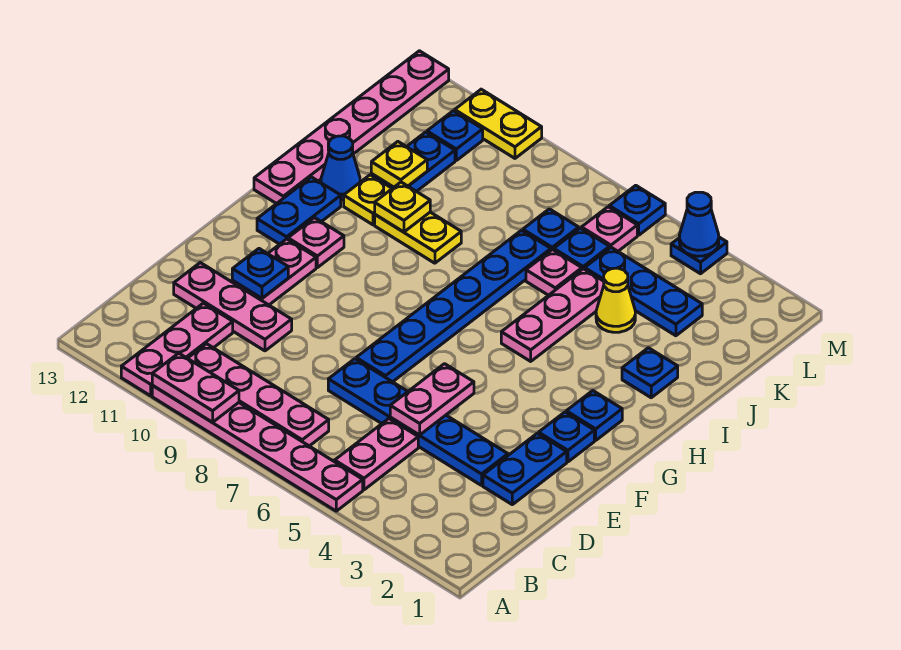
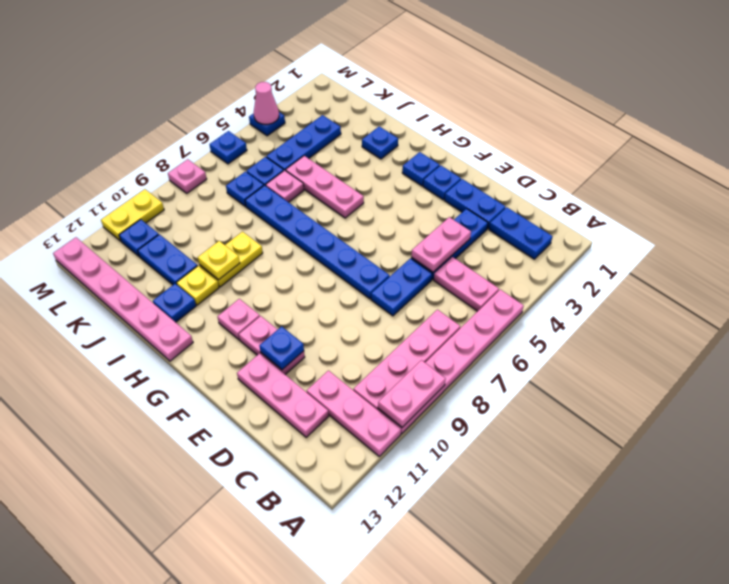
pink plate D5:E5 level 2 -> pink plate D4:D5 level 2
pink plate D10:D12 level 1 -> pink plate C12:E12 level 1
blue plate G12:H12 level 1 -> blue plate B2:C2 level 1
blue cone I12 level 1 -> blue plate I12 level 1
yellow cone J4 level 1 -> none
yellow plate J11 level 2 -> none
pink plate L6 level 1 -> pink plate M8 level 1
blue cone M4 level 2 -> pink cone M4 level 2

